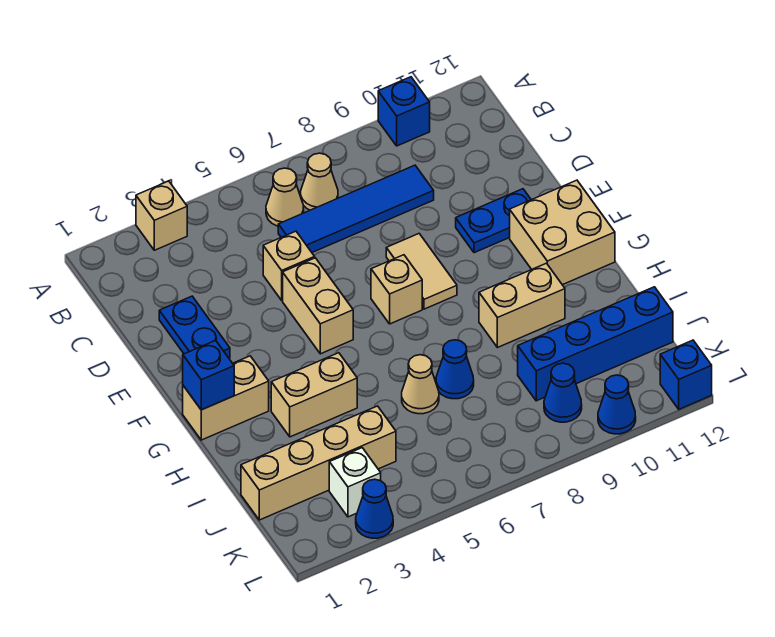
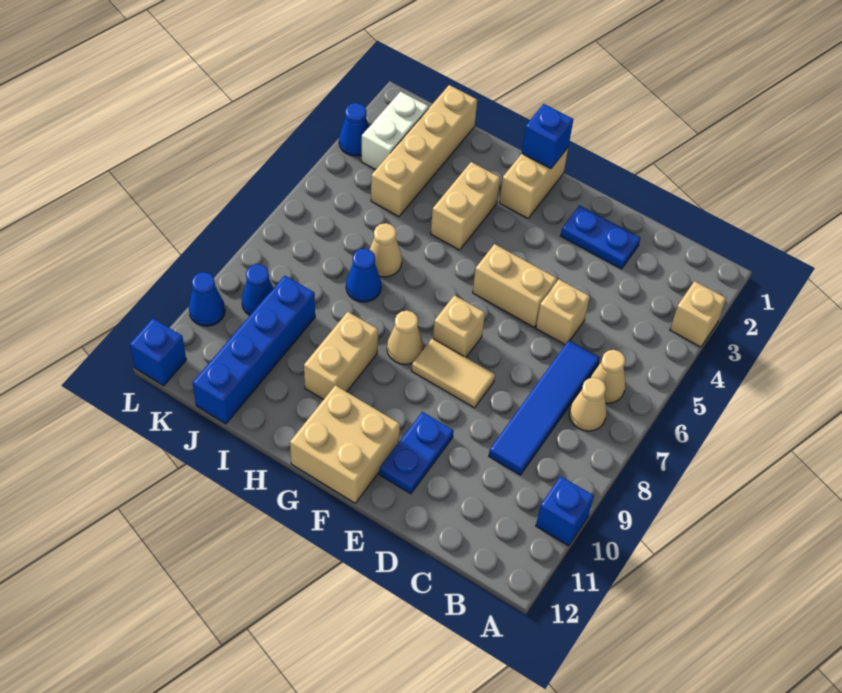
none -> tan cone G8 level 1
white brick K3 level 1 -> white brick K2:K3 level 1

